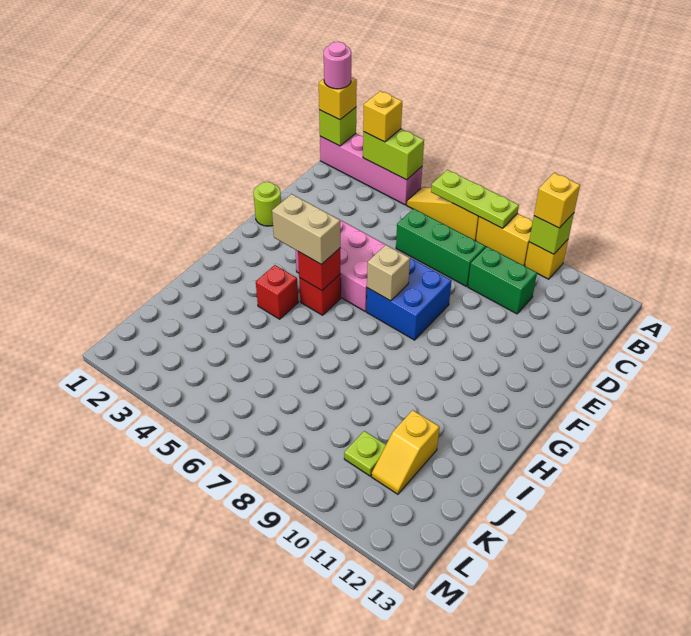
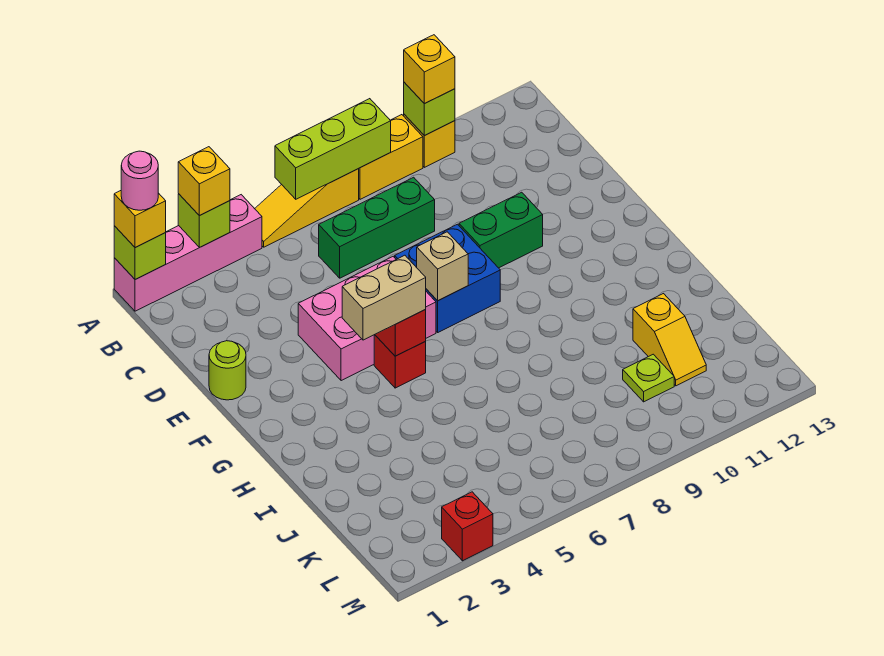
lime brick A3:A4 level 2 -> lime brick A3 level 2
lime plate A6:A8 level 2 -> lime brick A6:A8 level 2
green brick C9:C10 level 1 -> green brick E9:E10 level 1
red brick H4 level 1 -> red brick M3 level 1

